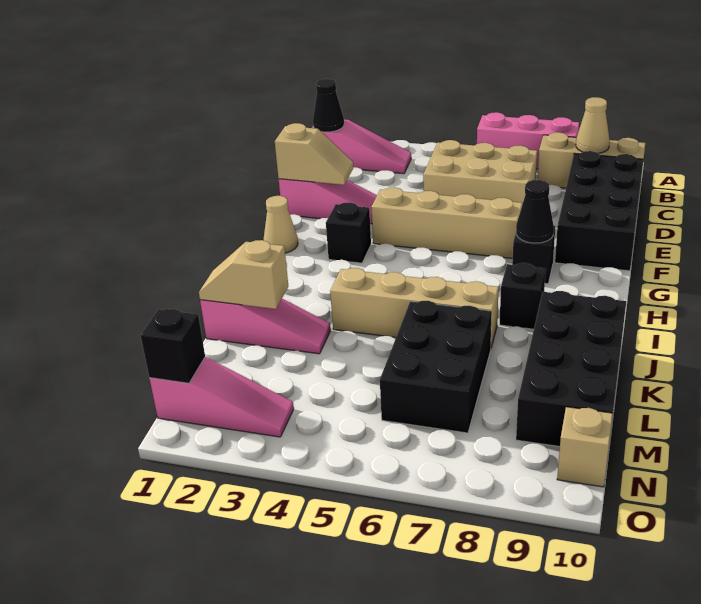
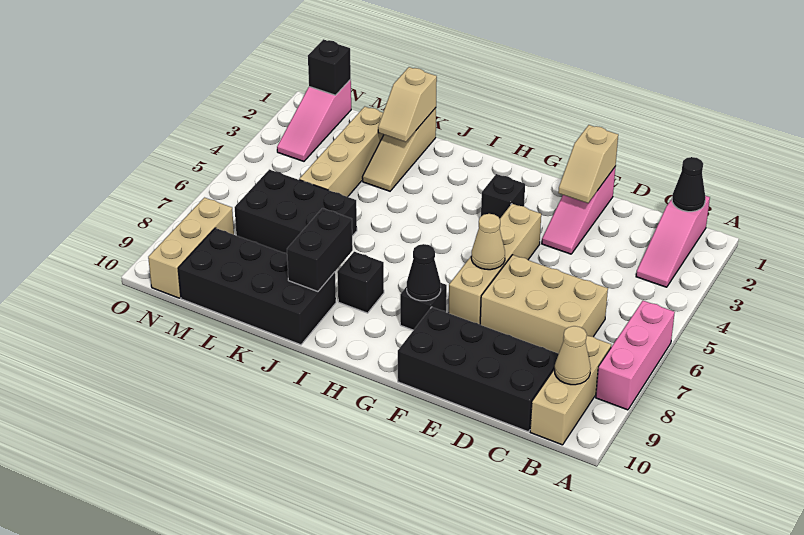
tan brick C5:D7 level 1 -> tan brick C6:E7 level 1
tan cone G1 level 1 -> tan cone F6 level 2
tan brick J4:J7 level 1 -> tan brick L2:L5 level 1
none -> black brick J8:J9 level 2
pink slope K1:K3 level 1 top 1 -> tan slope K1:K3 level 1 top 1
tan slope K1:K2 level 2 top 2 -> tan slope K1:K2 level 2 top 1
tan brick N10 level 1 -> tan brick N8:N10 level 1

